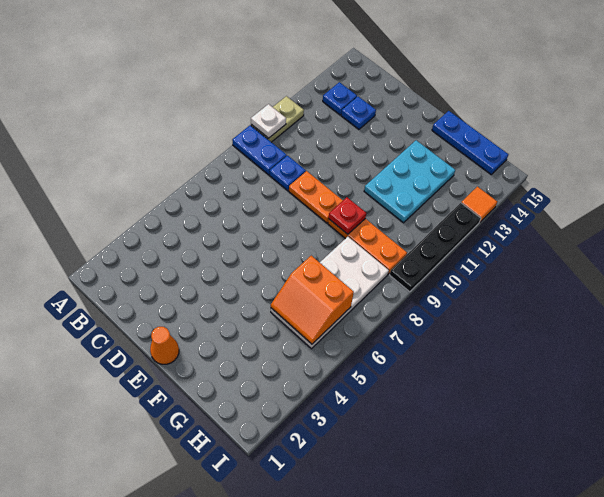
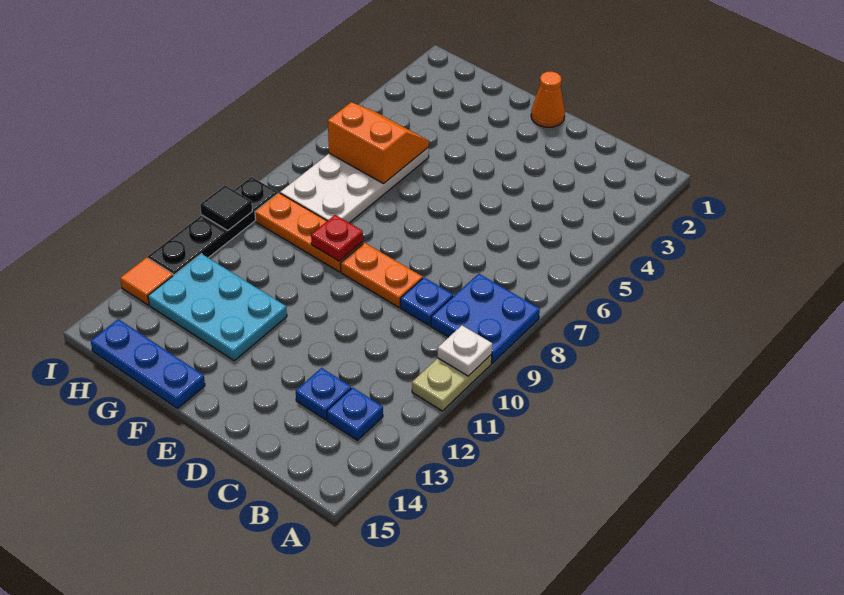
blue plate A9:B9 level 1 -> blue plate A8:B9 level 1
cyan plate F11:G13 level 1 -> cyan plate F12:H13 level 1
none -> black tile I10 level 2

